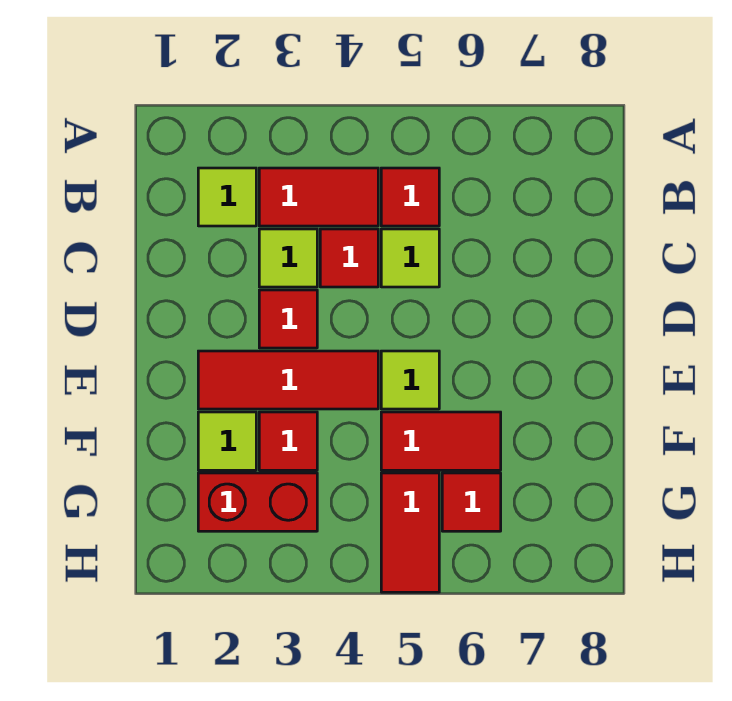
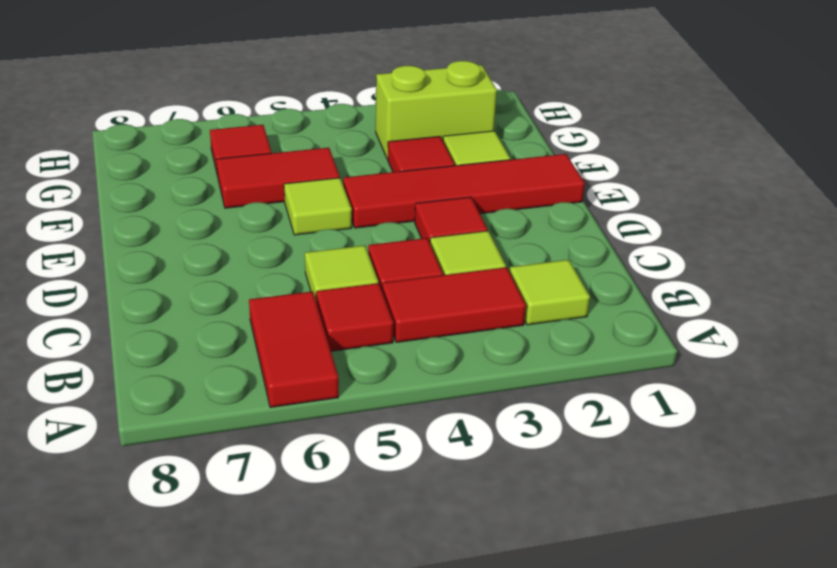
red tile E2:E4 level 1 -> red tile E1:E4 level 1
red brick G2:G3 level 1 -> lime brick G2:G3 level 1
red tile G5:H5 level 1 -> red tile A6:B6 level 1

